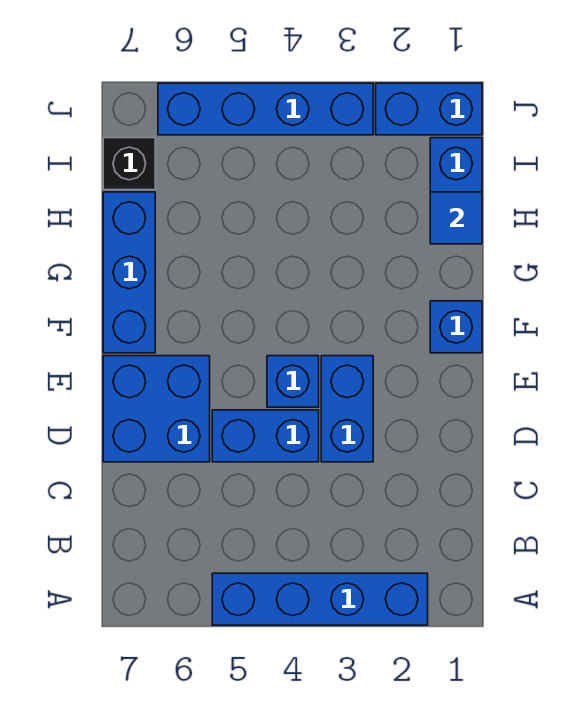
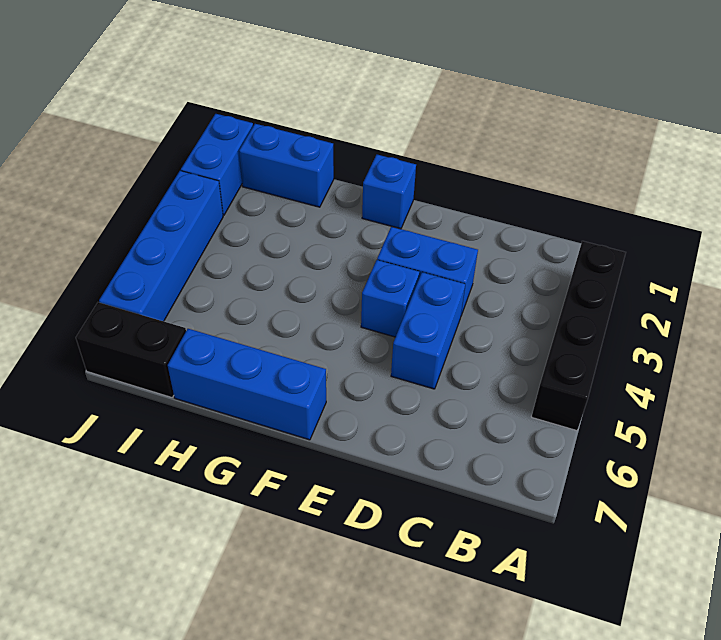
blue brick A2:A5 level 1 -> black brick A2:A5 level 1
blue brick D6:E7 level 1 -> none
blue tile H1 level 2 -> none
black brick I7 level 1 -> black brick I7:J7 level 1

